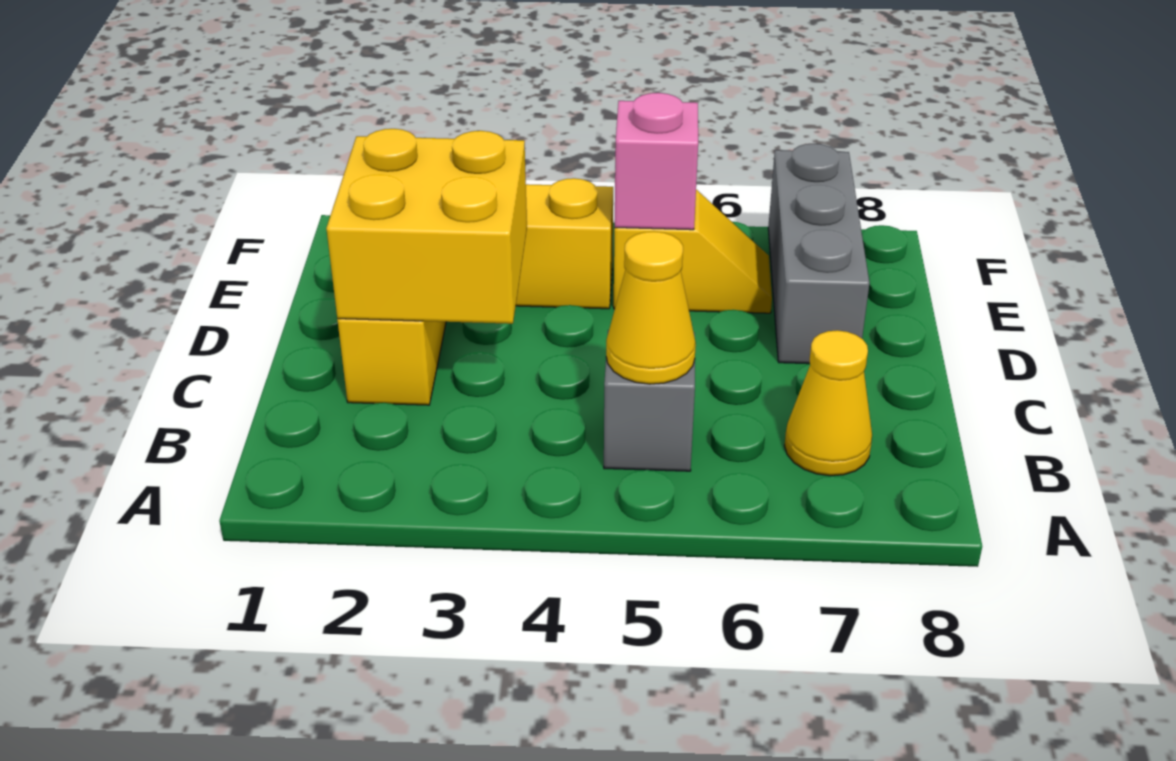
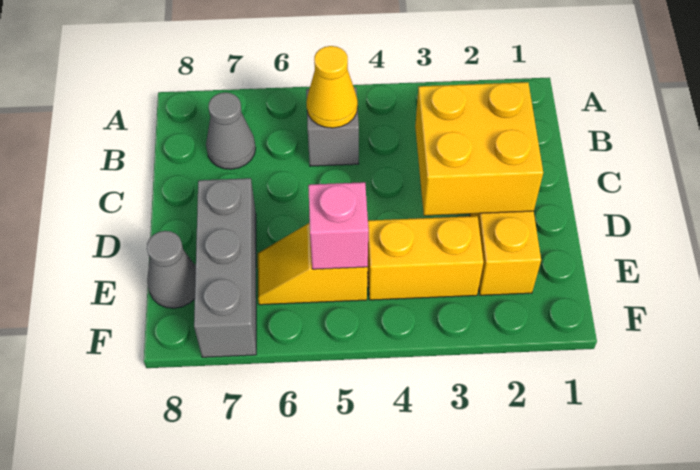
yellow cone B7 level 1 -> grey cone B7 level 1
none -> grey cone E8 level 1

